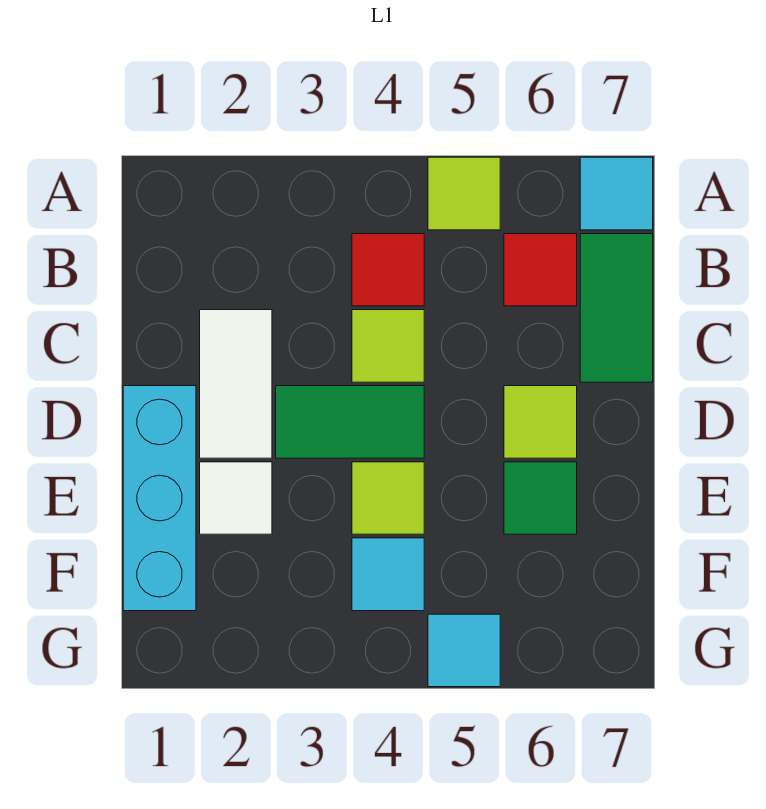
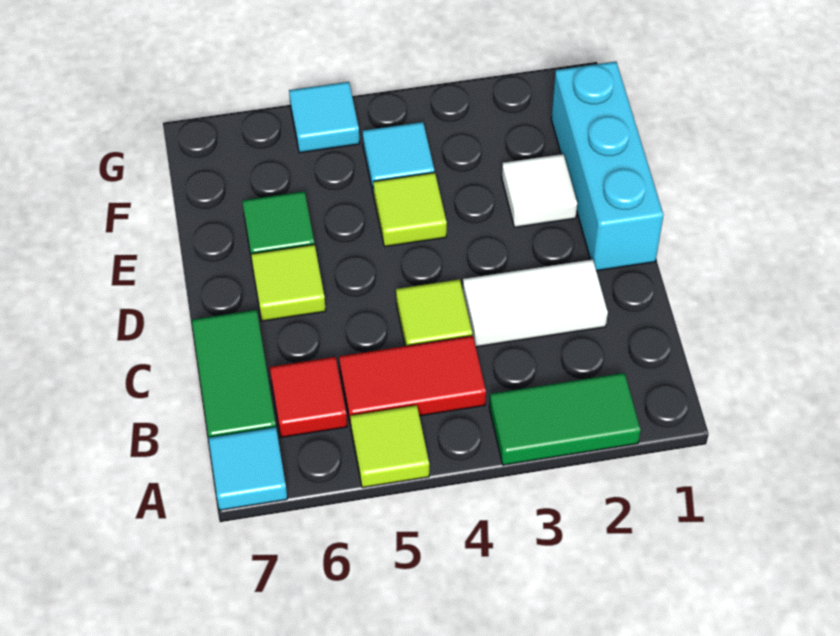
red tile B4 level 1 -> red tile B4:B5 level 1
white tile C2:D2 level 1 -> white tile C2:C3 level 1
green tile D3:D4 level 1 -> green tile A2:A3 level 1

